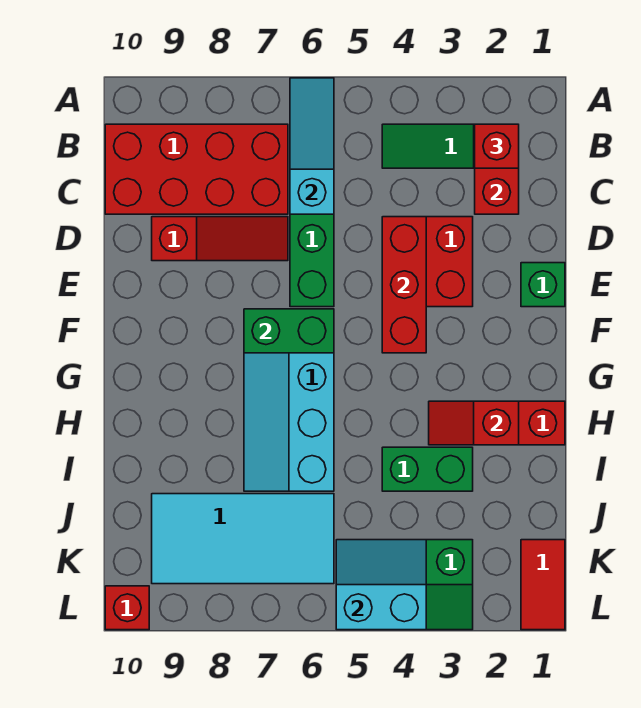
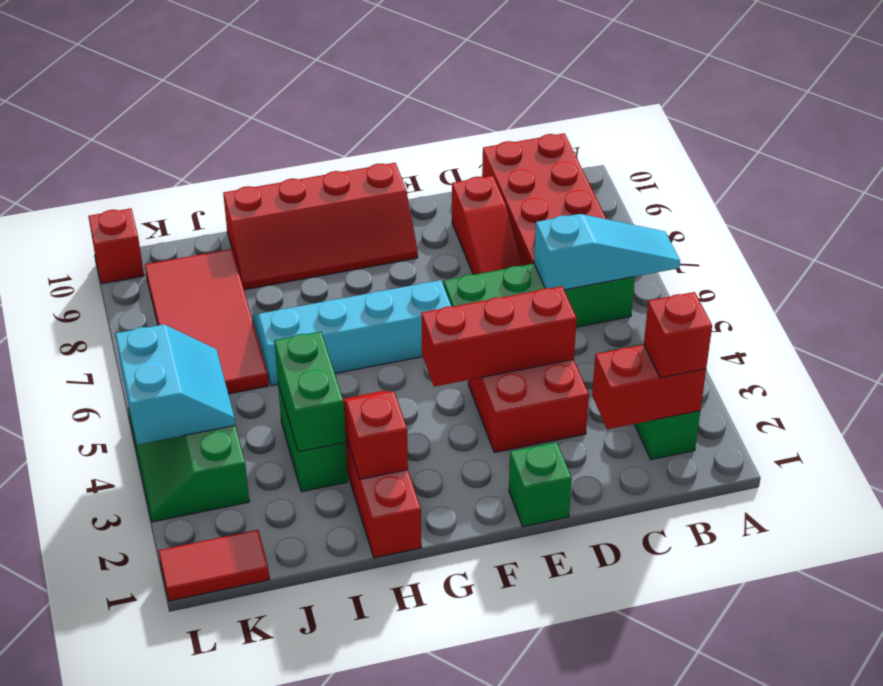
green brick F6:F7 level 2 -> green brick I3:I4 level 2
none -> red slope F9:I10 level 1 top 10
cyan tile J6:K9 level 1 -> red tile J6:K9 level 1

